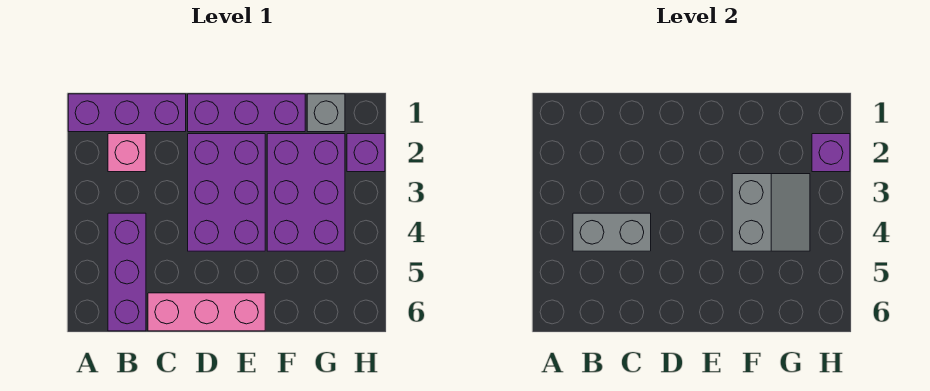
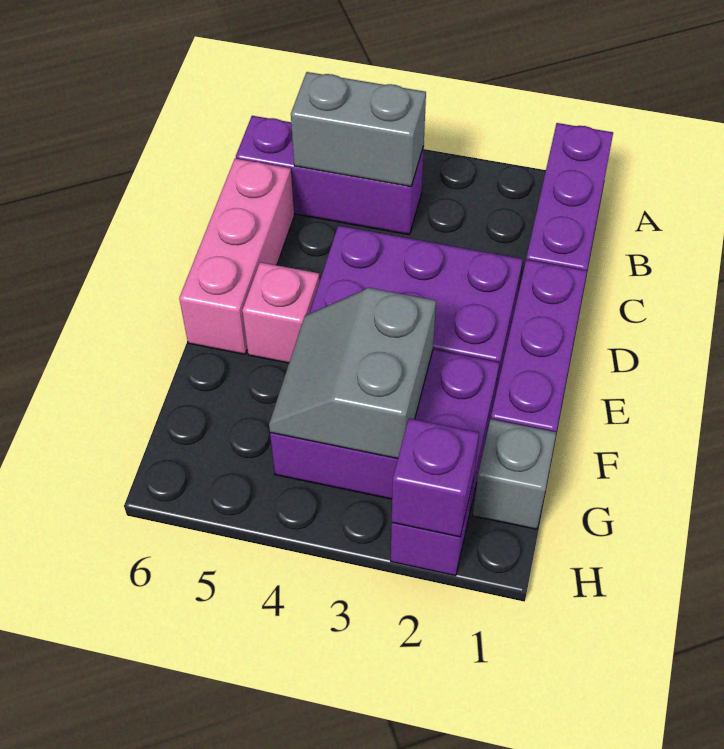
pink brick B2 level 1 -> pink brick E5 level 1
grey brick B4:C4 level 2 -> grey brick B4:B5 level 2
grey slope F3:G4 level 2 top F -> grey slope F3:G4 level 2 top 3

